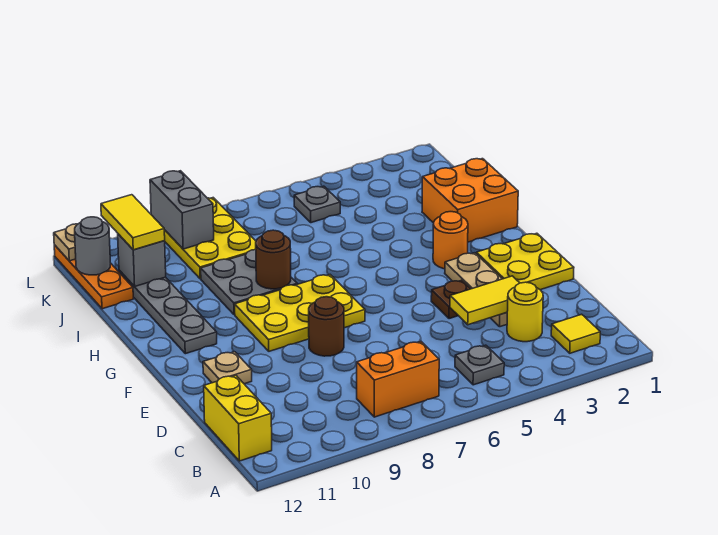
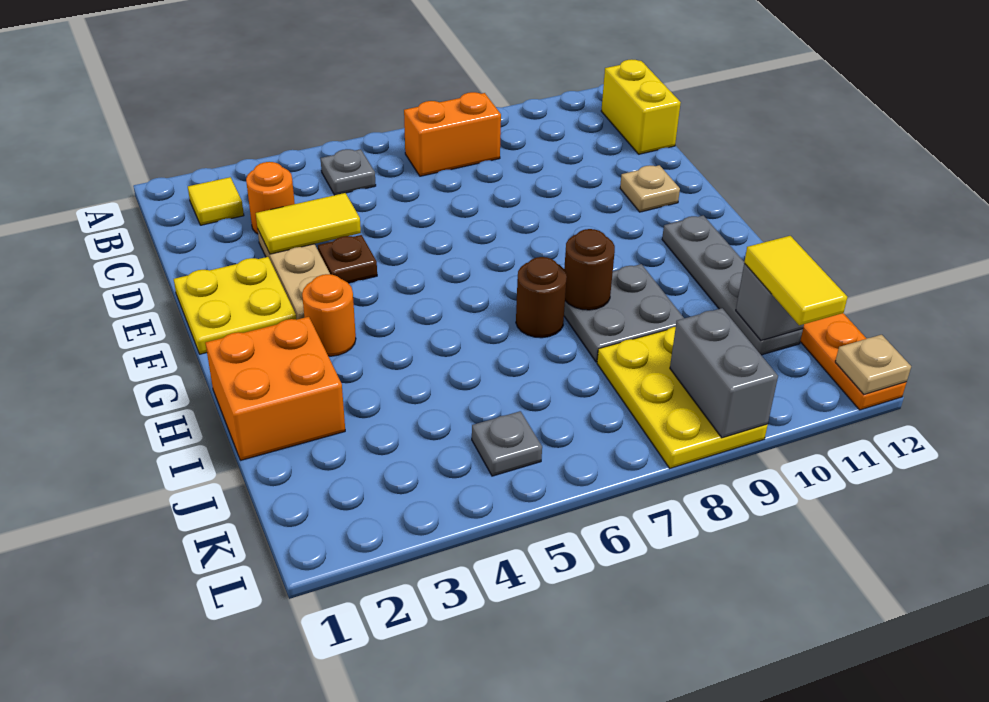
yellow round brick C3 level 1 -> orange round brick C3 level 1
brown round brick E8 level 1 -> brown round brick H7 level 1
yellow plate F7:G9 level 1 -> none
grey round brick K12 level 2 -> none

